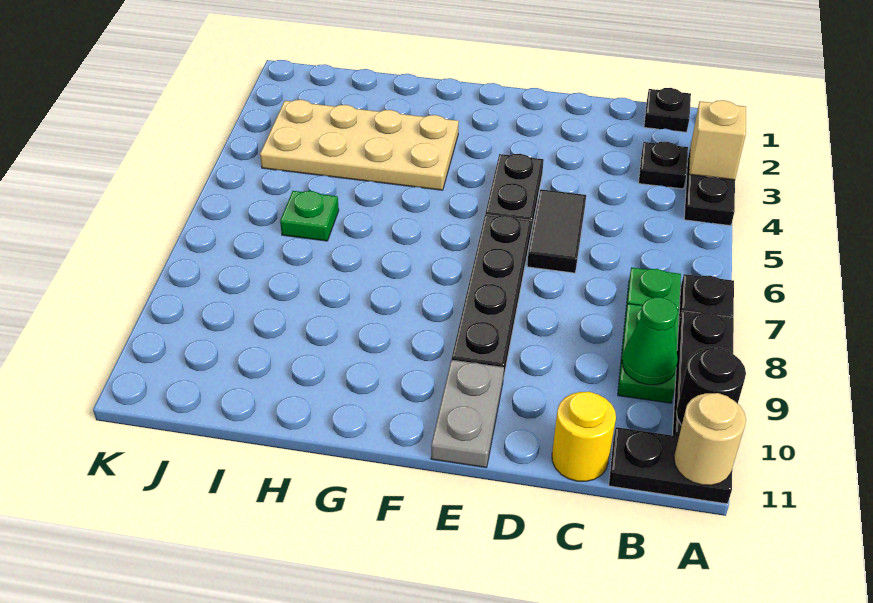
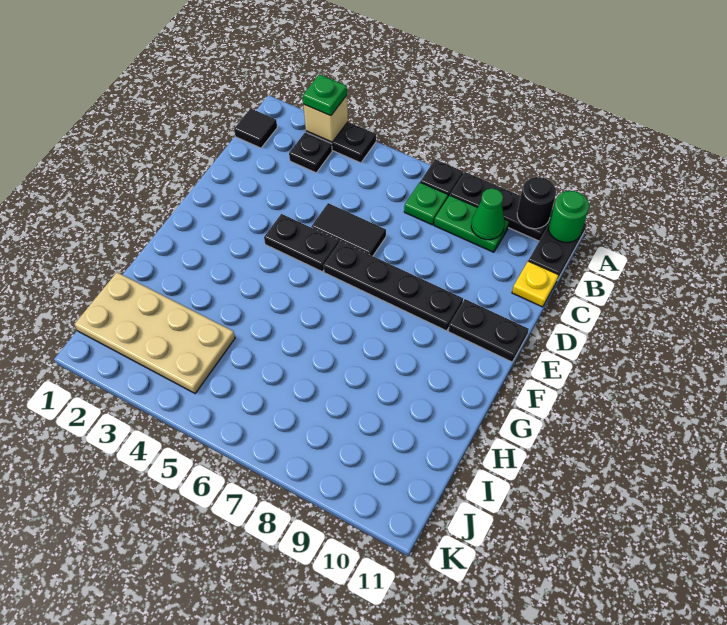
tan round brick A11 level 2 -> green round brick A11 level 2
black plate B1 level 1 -> black tile B1 level 1
yellow round brick C11 level 1 -> yellow plate C11 level 1
grey plate E10:E11 level 1 -> black plate E10:E11 level 1
tan plate G3:J4 level 1 -> tan plate I1:J4 level 1
green plate I6 level 1 -> green plate A3 level 3

